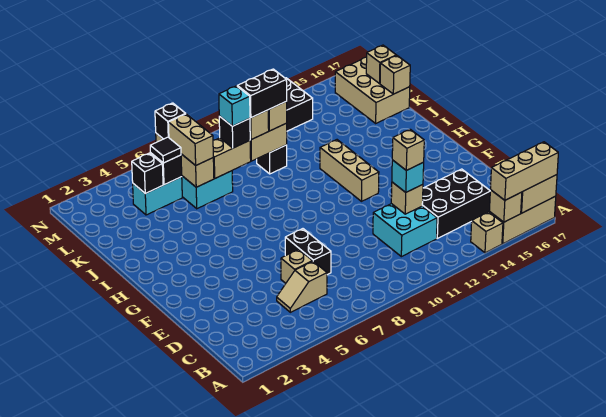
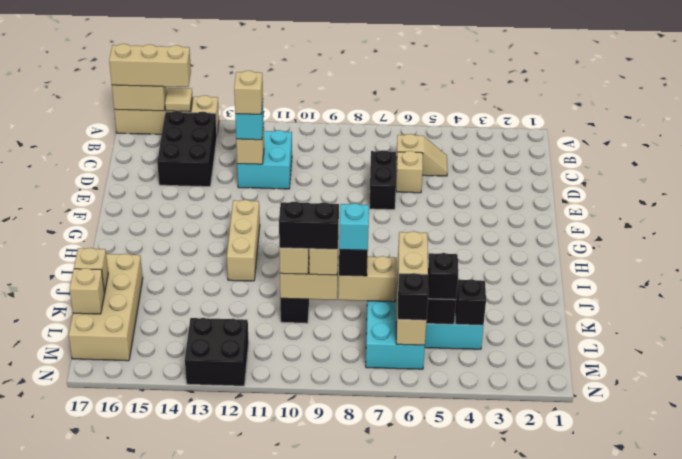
tan brick A15 level 2 -> tan tile A15 level 2
black brick C13:D15 level 1 -> black brick B14:D15 level 1
tan brick K16:M17 level 1 -> tan brick J16:M17 level 1
black tile L5 level 3 -> black brick L5 level 3

